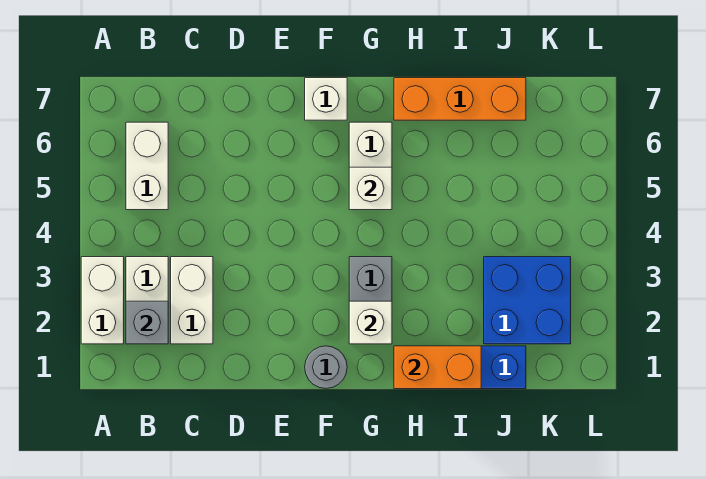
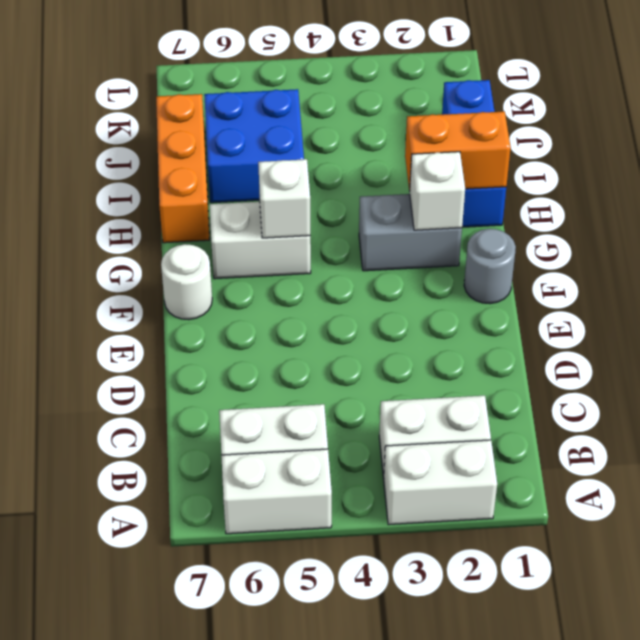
grey brick B2 level 2 -> none
white brick C2:C3 level 1 -> white brick A5:A6 level 1
white brick F7 level 1 -> white round brick F7 level 1
orange brick H1:I1 level 2 -> orange brick H1:H2 level 2
blue brick J2:K3 level 1 -> blue brick I5:J6 level 1

